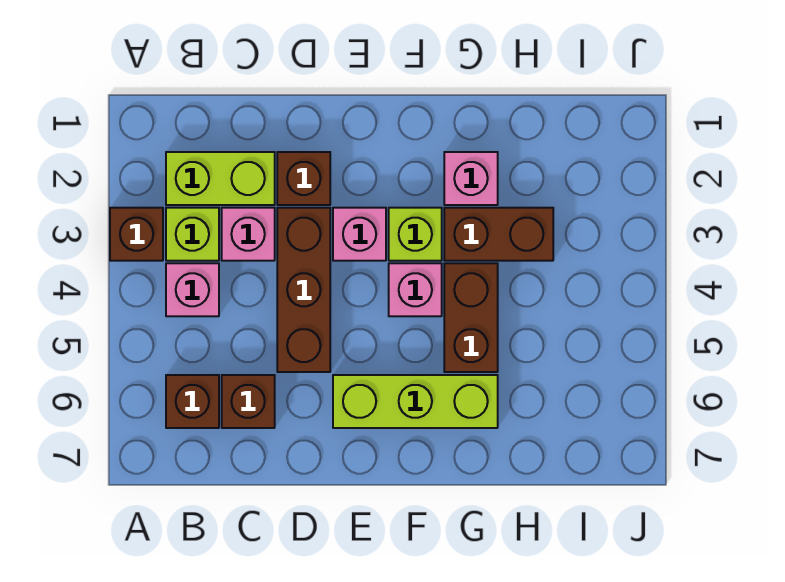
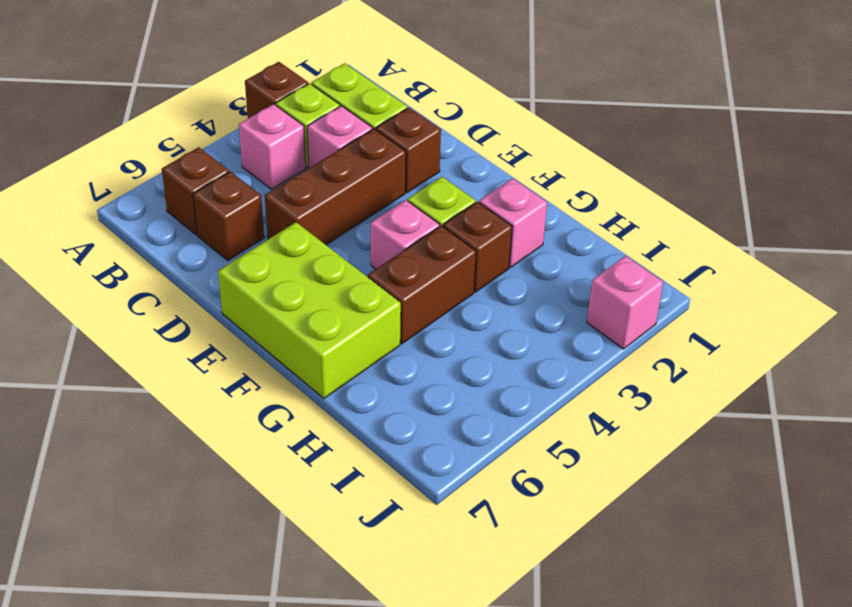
pink brick E3 level 1 -> pink brick J2 level 1
lime brick E6:G6 level 1 -> lime brick E6:G7 level 1
brown brick G3:H3 level 1 -> brown brick G3 level 1

